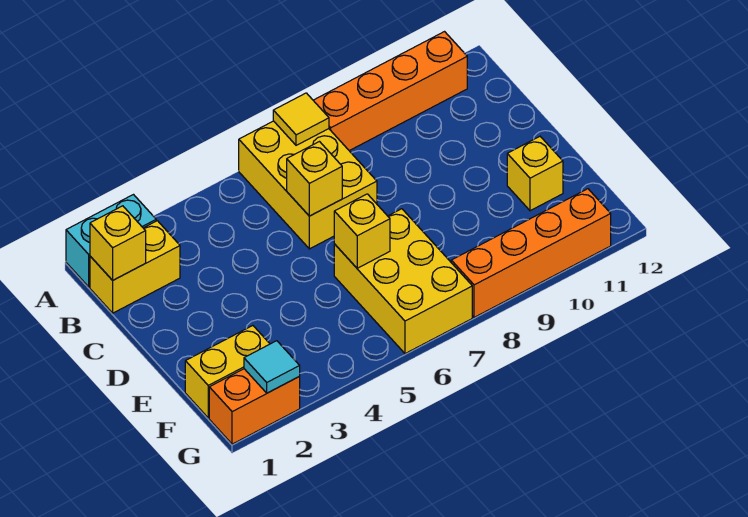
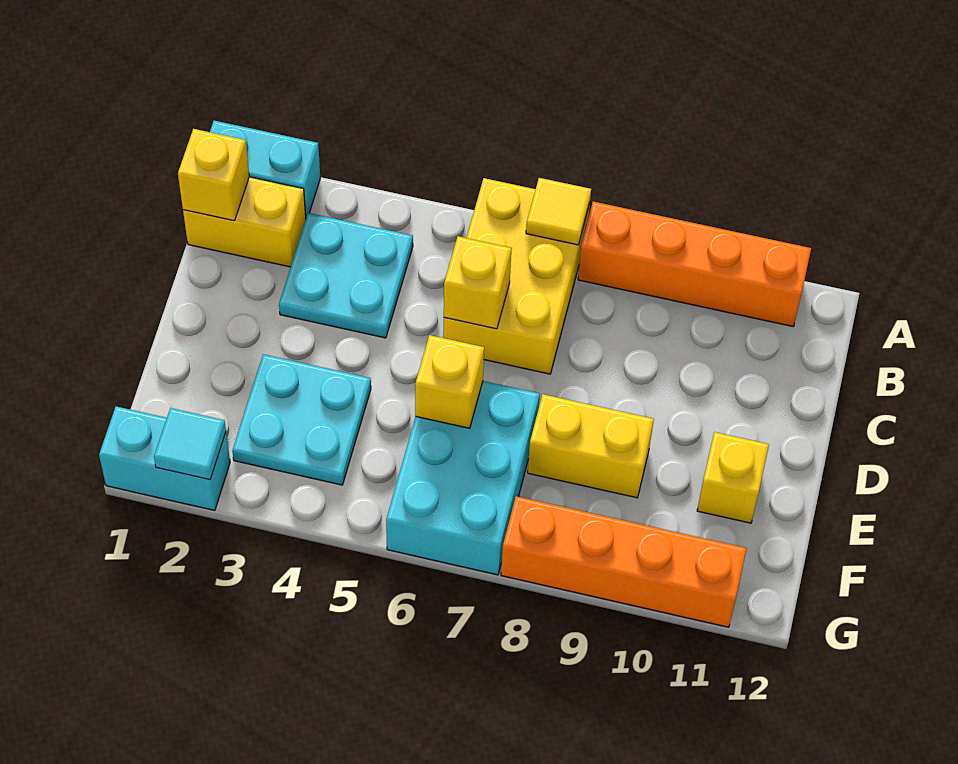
none -> cyan plate B3:C4 level 1
none -> cyan plate E3:F4 level 1
yellow brick E6:G7 level 1 -> cyan brick E6:G7 level 1
yellow brick F1:F2 level 1 -> yellow brick E8:E9 level 1
orange brick G1:G2 level 1 -> cyan brick G1:G2 level 1

